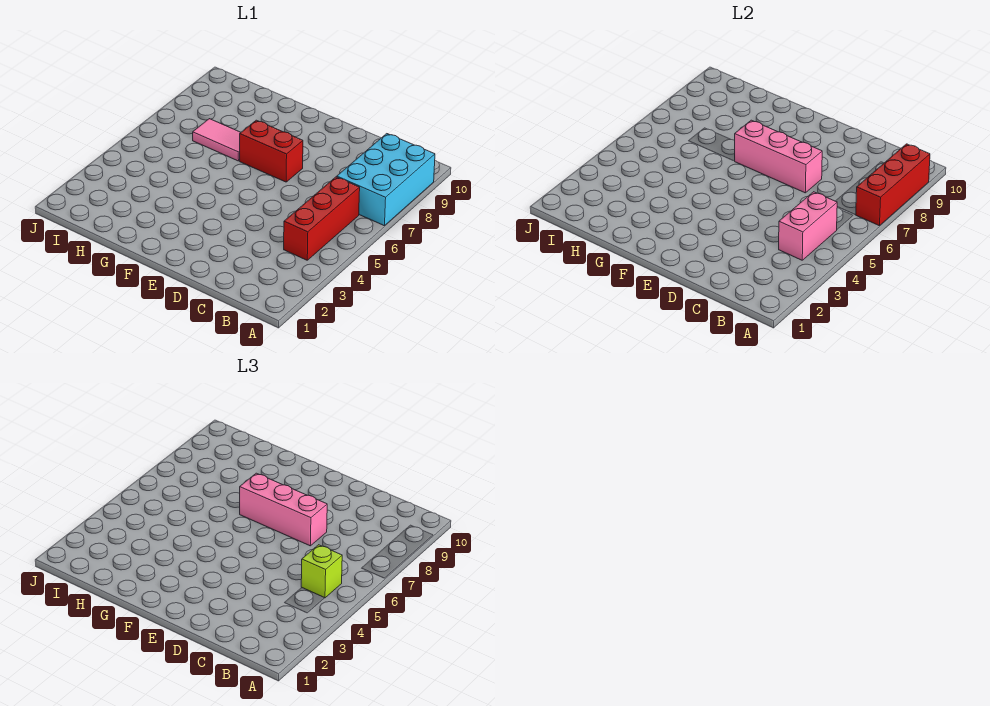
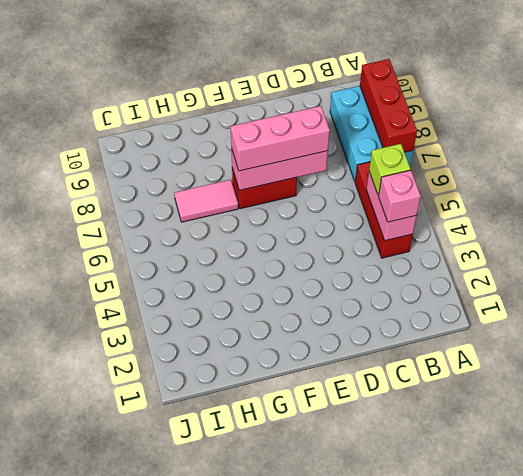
none -> pink brick B4 level 3

